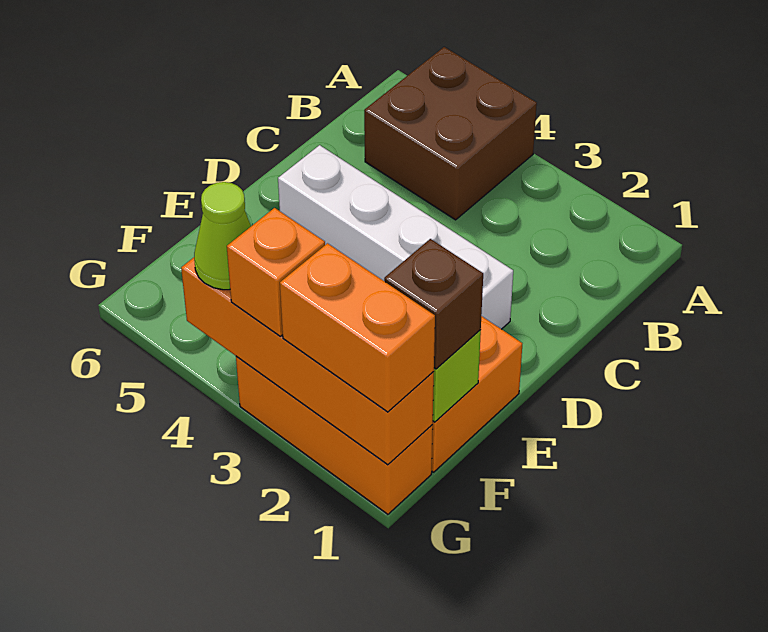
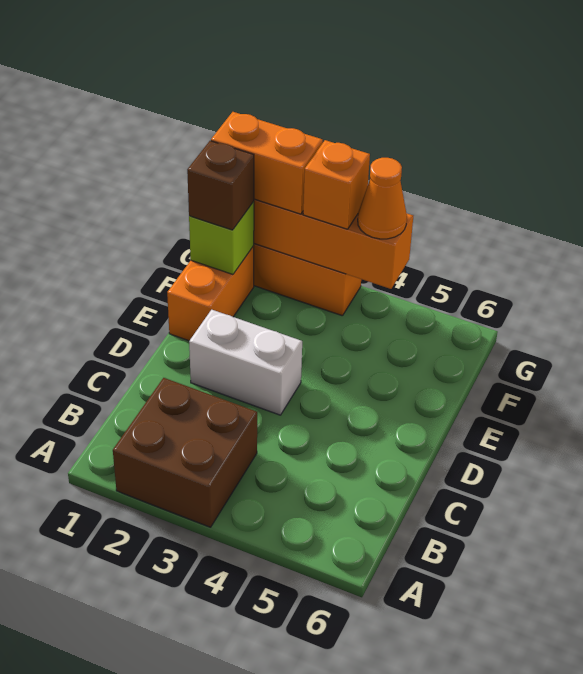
brown brick A4:B5 level 1 -> brown brick A2:B3 level 1
white brick D2:D5 level 1 -> white brick D2:D3 level 1
lime cone G4 level 3 -> orange cone G4 level 3

